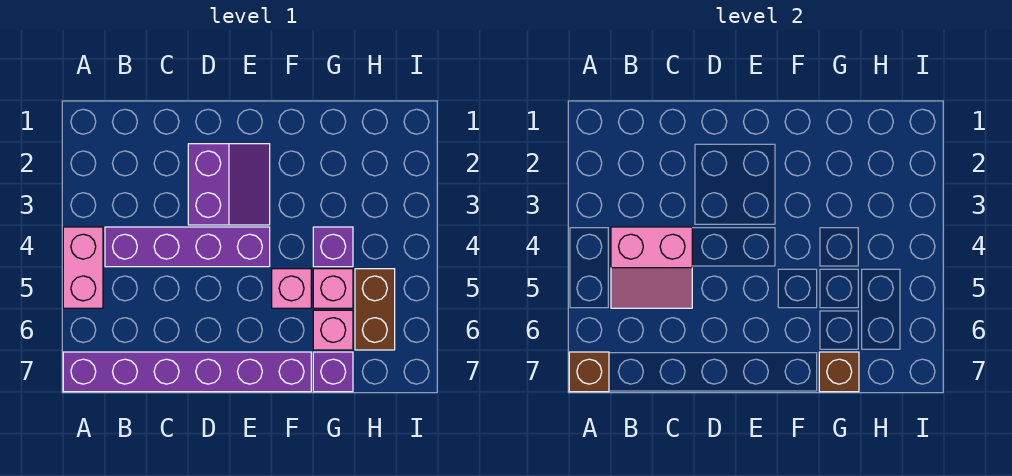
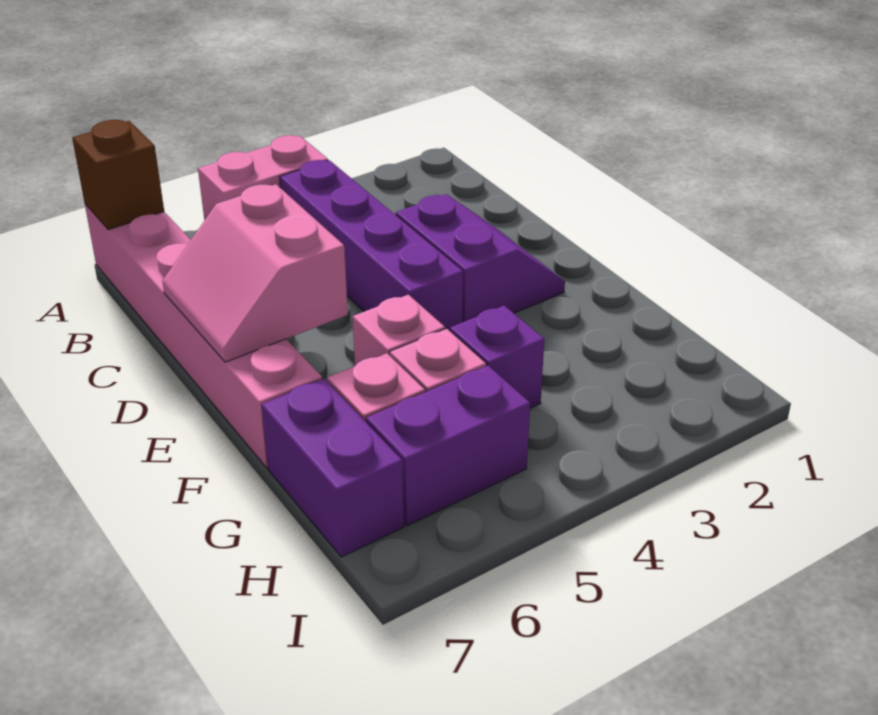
purple brick A7:F7 level 1 -> pink brick A7:F7 level 1
pink slope B4:C5 level 2 top 4 -> pink slope D6:E7 level 2 top 6
purple slope D2:E3 level 1 top D -> purple slope D2:E3 level 1 top 3
purple brick G7 level 1 -> purple brick G7:H7 level 1
brown brick G7 level 2 -> none
brown brick H5:H6 level 1 -> purple brick H5:H6 level 1

